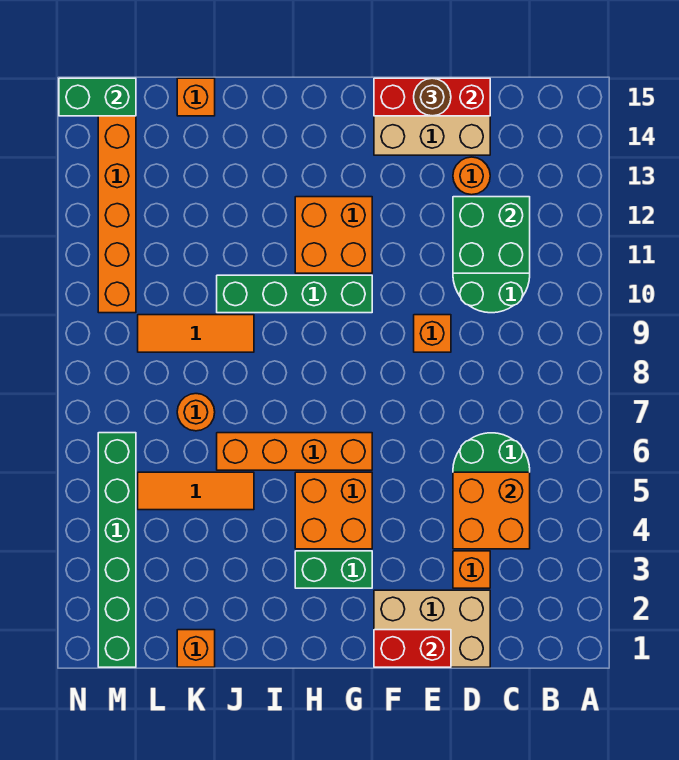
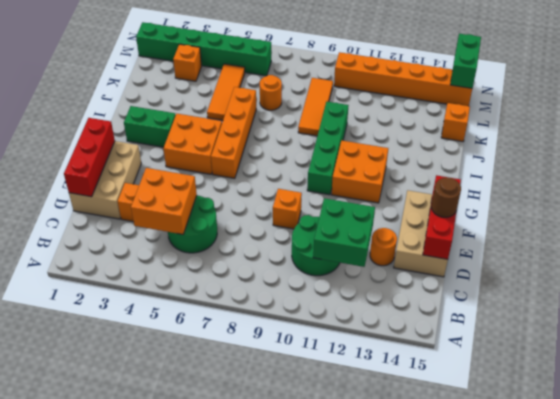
red brick E1:F1 level 2 -> red brick D1:F1 level 2
green brick G3:H3 level 1 -> green brick H2:H3 level 1
orange brick K1 level 1 -> orange brick L3 level 1

